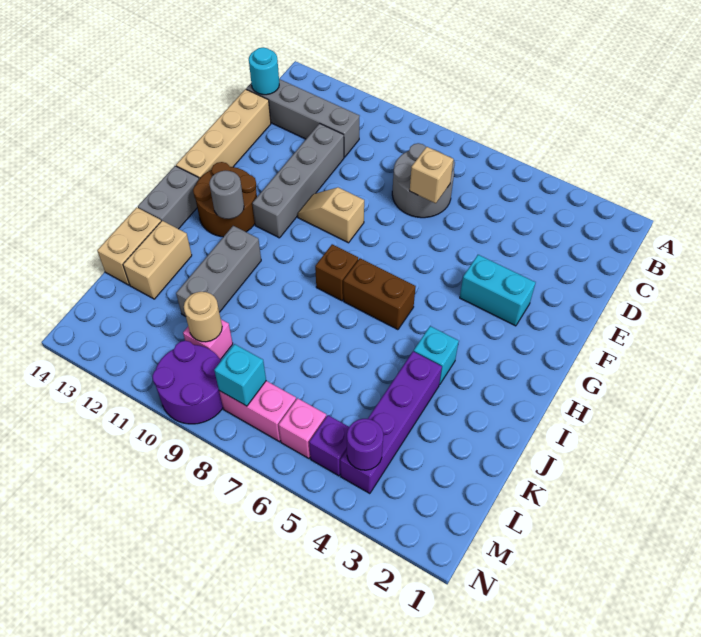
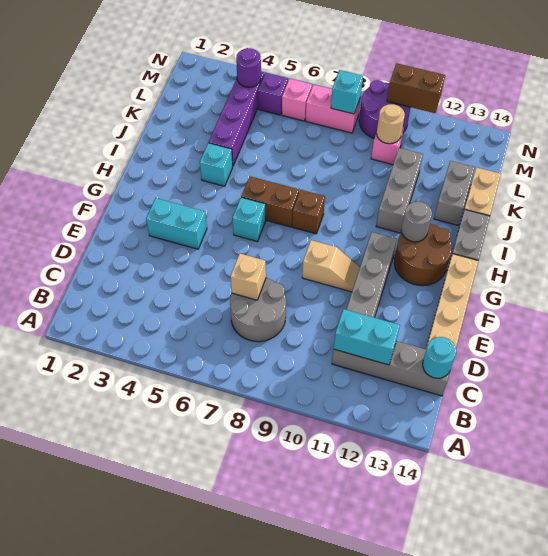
none -> cyan brick C11:C12 level 2
none -> cyan brick G6 level 1
tan brick J13:K13 level 1 -> grey brick J13:K13 level 1
none -> brown brick N10:N11 level 2

